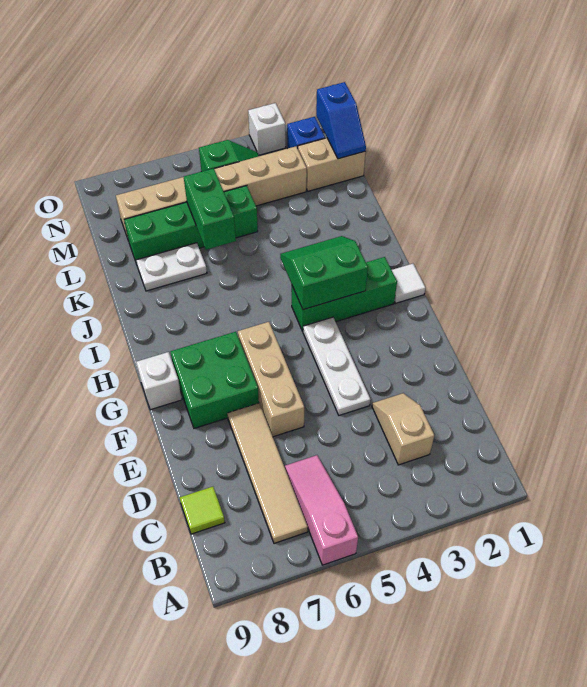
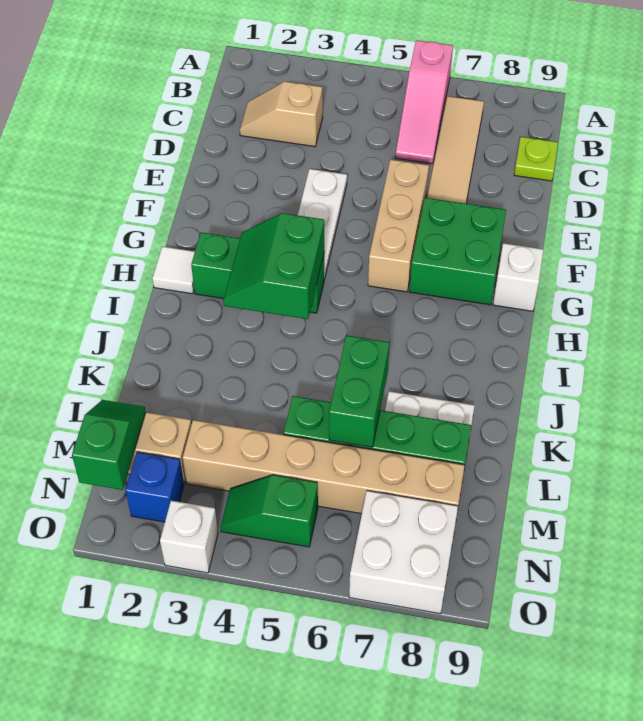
tan slope C3:D3 level 1 top C -> tan slope C2:C3 level 1 top 3
lime tile C9 level 1 -> lime plate C9 level 1
green slope H3:I4 level 2 top H -> green slope H3:I4 level 2 top 4
blue slope M1:N1 level 2 top N -> green slope M1:N1 level 2 top N
none -> white brick N7:O8 level 1

